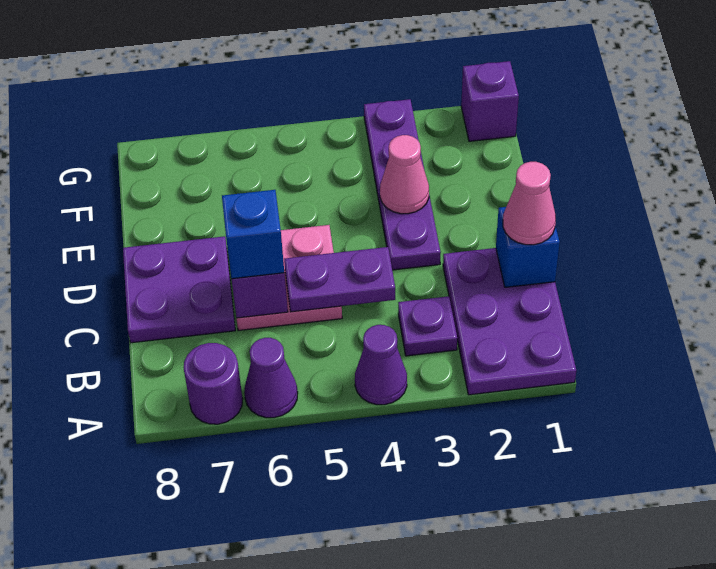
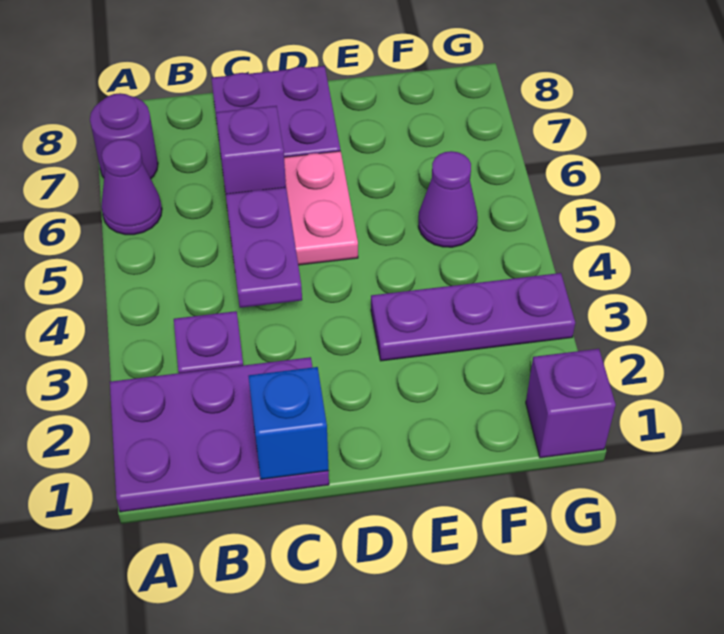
purple cone A4 level 1 -> purple cone F5 level 1
pink cone C1 level 3 -> none
blue brick C6 level 3 -> none
purple plate D3:G3 level 1 -> purple plate E3:G3 level 1
pink cone E3 level 2 -> none

